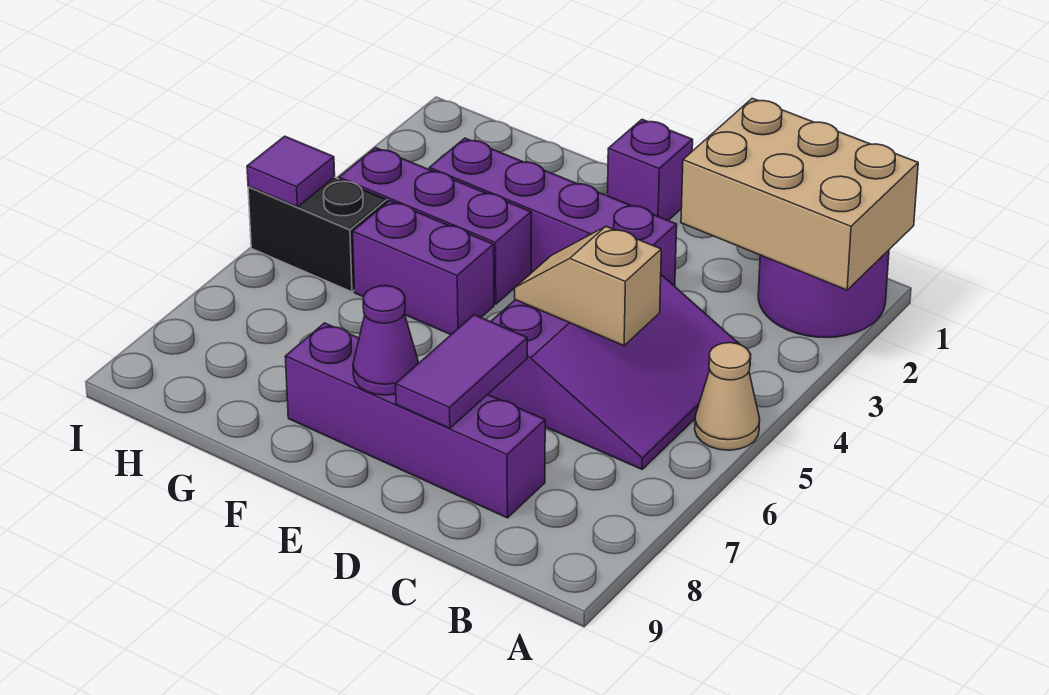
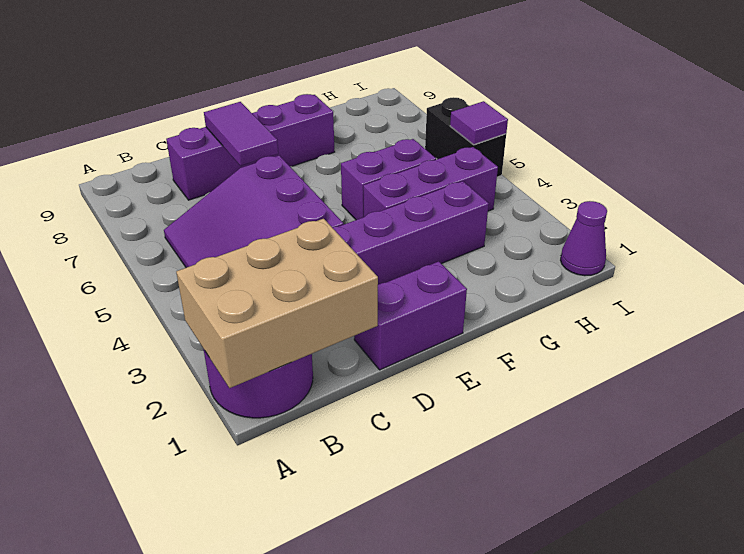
tan cone A5 level 1 -> none
tan slope C5:D5 level 2 top C -> none
purple brick E1 level 1 -> purple brick D1:E1 level 1
purple cone E8 level 2 -> purple cone I1 level 1
black brick H5:I5 level 1 -> black brick I5:I6 level 1

